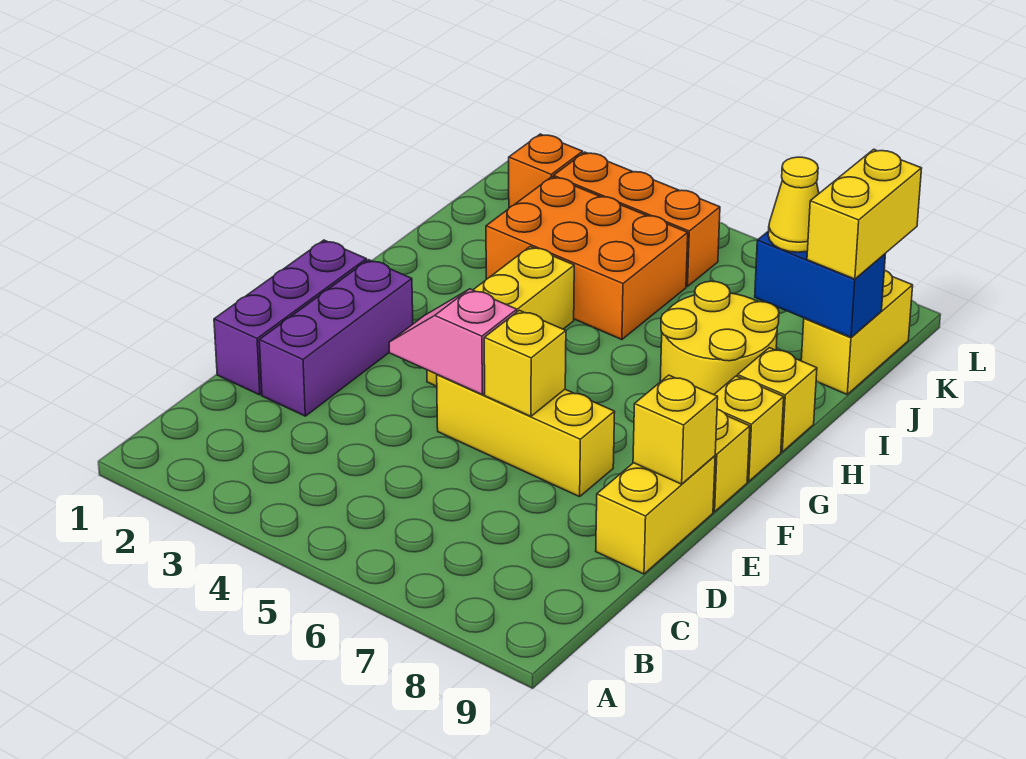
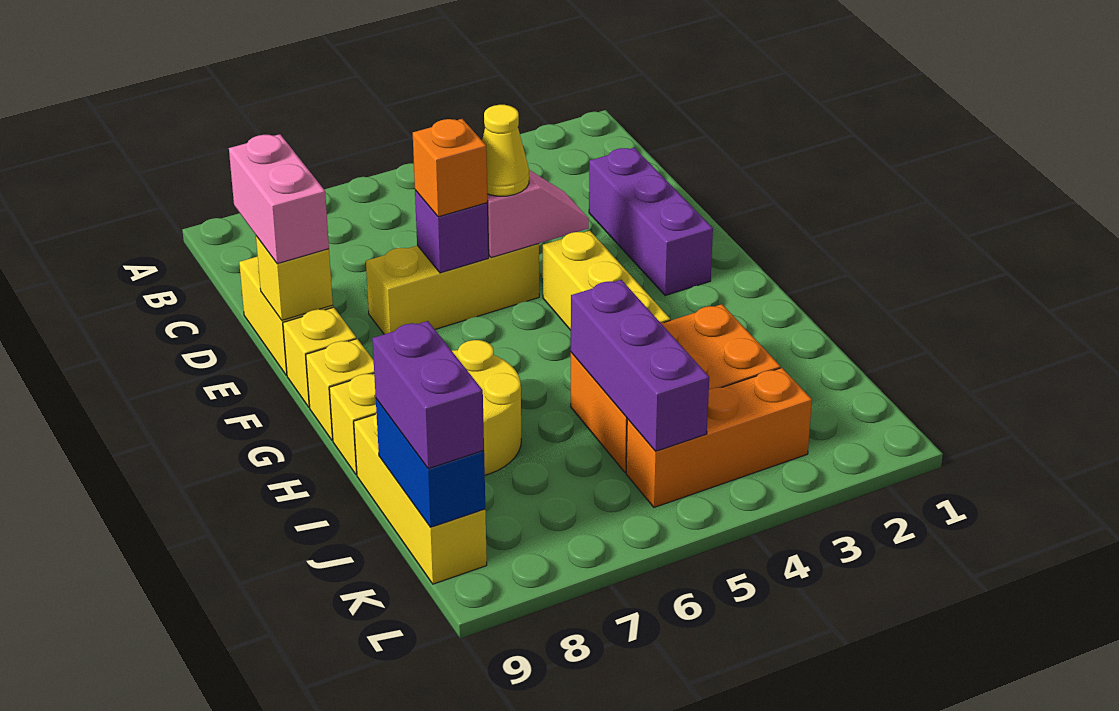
purple brick D1:F1 level 1 -> purple brick I5:K5 level 2
none -> pink brick D9:E9 level 3
yellow brick E6 level 2 -> purple brick E6 level 2
blue brick J8:J9 level 2 -> blue brick J9:K9 level 2
yellow cone J8 level 3 -> yellow cone E5 level 3
yellow brick J9:K9 level 1 -> yellow brick I9:K9 level 1
yellow brick J9:K9 level 3 -> purple brick J9:K9 level 3
orange brick K2 level 1 -> orange brick E6 level 3

